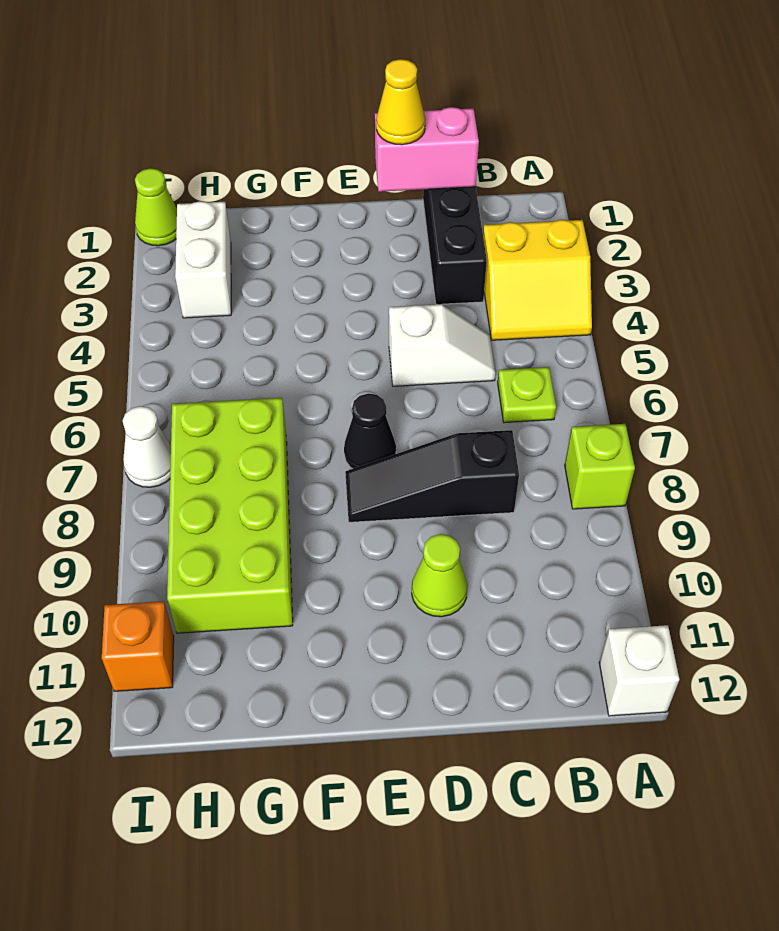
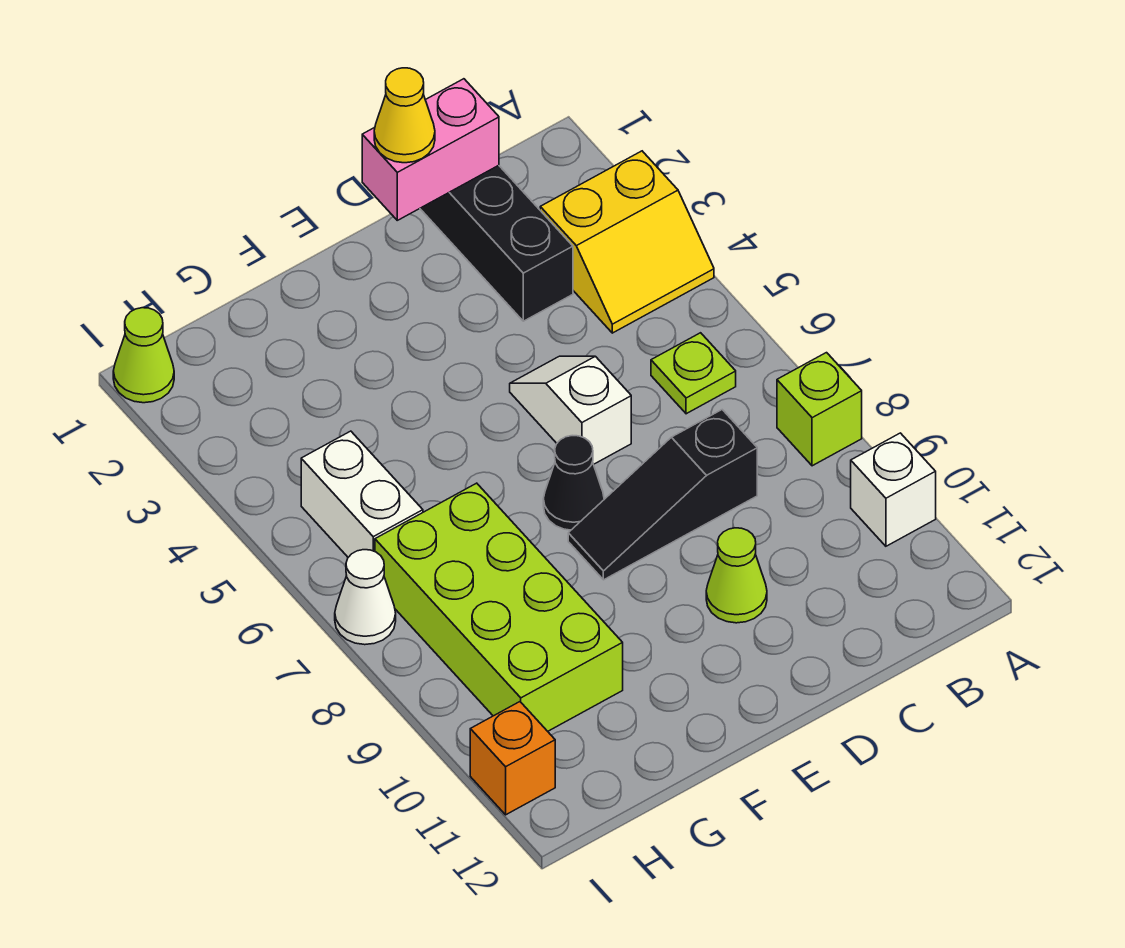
white brick A12 level 1 -> white brick A10 level 1
white slope C5:D5 level 1 top D -> white slope D5:D6 level 1 top 6
white brick H2:H3 level 1 -> white brick H5:H6 level 1

